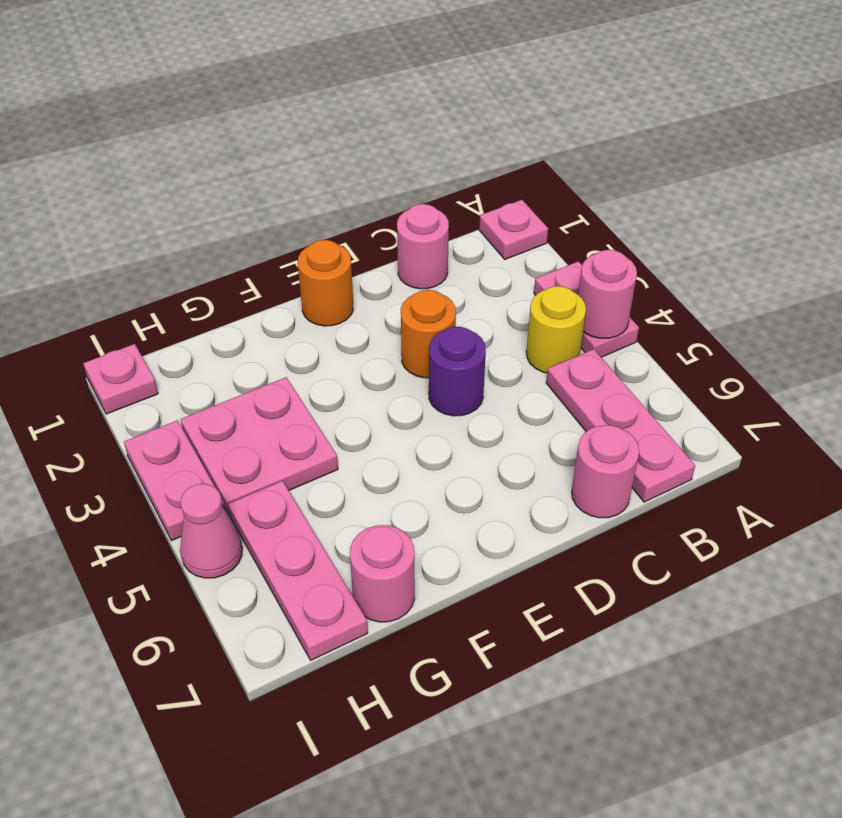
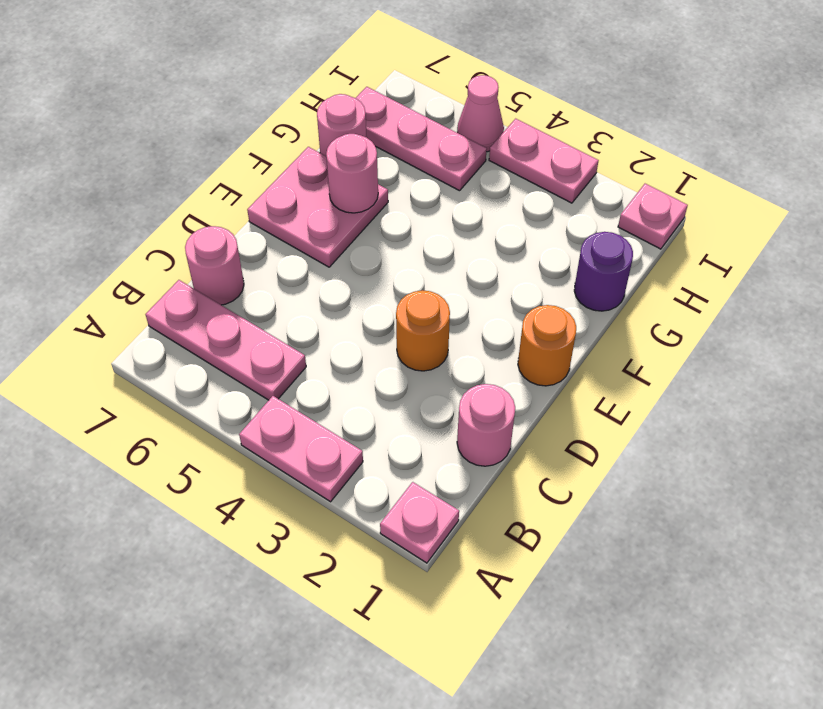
pink round brick A4 level 2 -> pink round brick F6 level 2
yellow round brick B4 level 1 -> none
purple round brick D4 level 1 -> purple round brick G1 level 1
pink plate G3:H4 level 1 -> pink plate E6:F7 level 1

